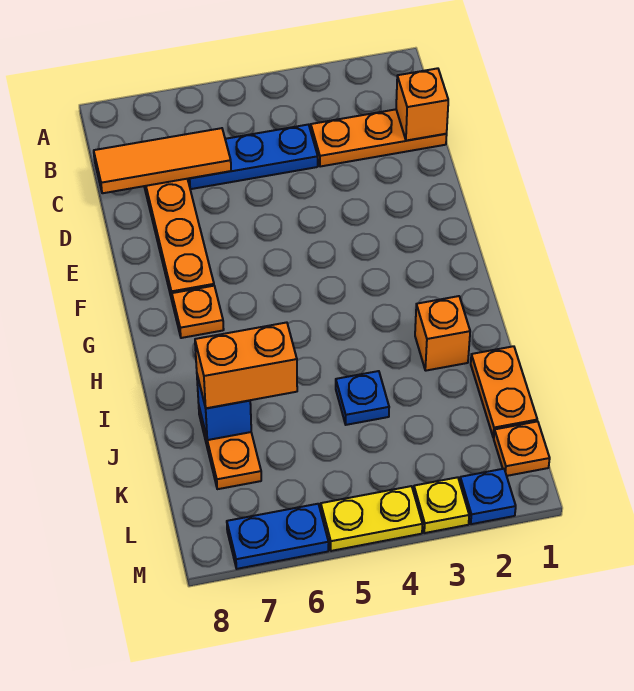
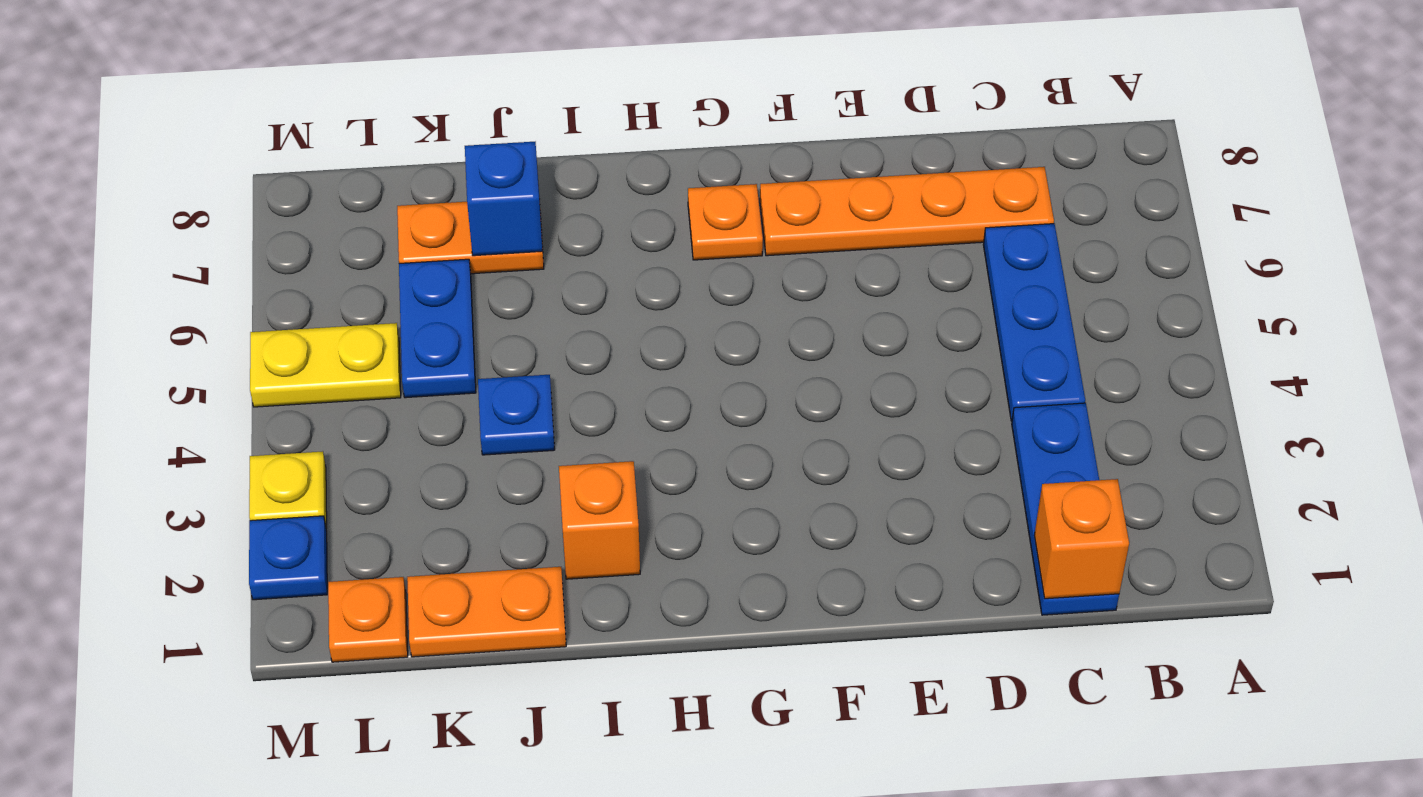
orange plate C1:C3 level 1 -> blue plate C1:C3 level 1
orange tile C6:C8 level 2 -> none
orange brick J6:J7 level 3 -> none
yellow plate M4:M5 level 1 -> yellow plate L5:M5 level 1
blue plate M6:M7 level 1 -> blue plate K5:K6 level 1

